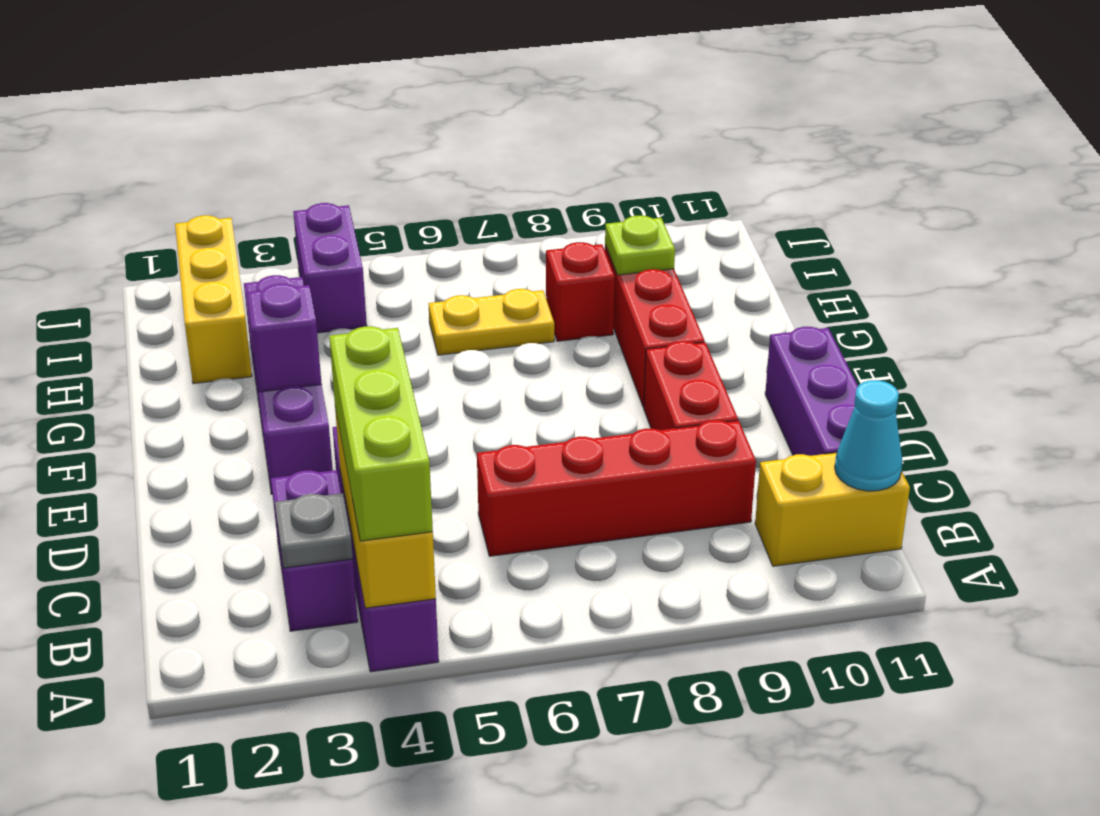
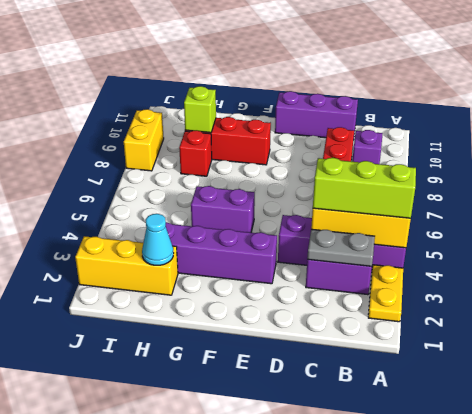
grey plate B3 level 2 -> grey plate B3:C3 level 2
yellow brick B10:B11 level 1 -> yellow brick J8:J9 level 1
cyan cone B11 level 2 -> cyan cone H2 level 2
red brick D9:E9 level 1 -> none
purple brick F3 level 2 -> purple brick B9 level 1
yellow plate H6:H7 level 1 -> yellow plate A2:A3 level 1
lime plate H9 level 2 -> lime brick H9 level 2
purple brick I4:J4 level 1 -> purple brick F5:G5 level 1

